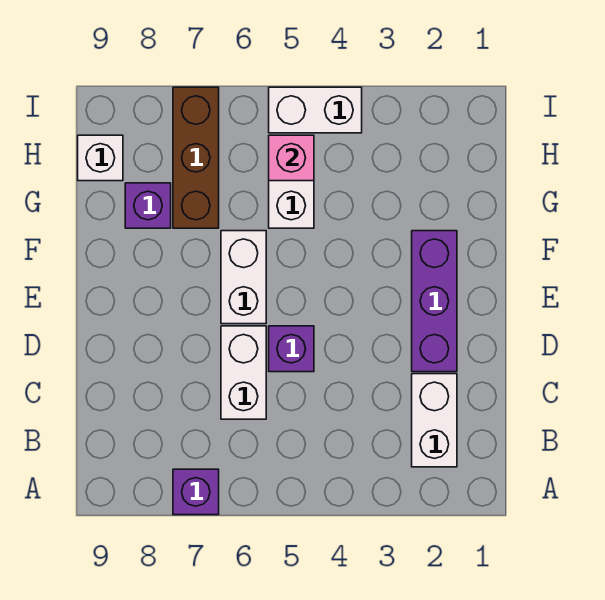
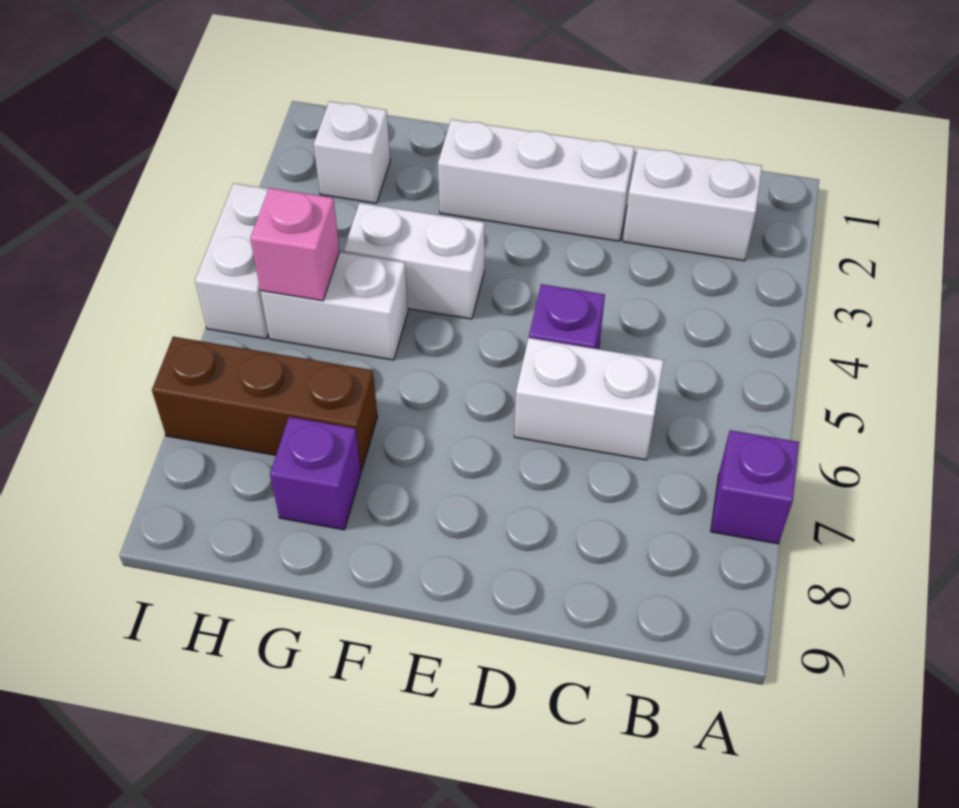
purple brick D2:F2 level 1 -> white brick D2:F2 level 1
white brick E6:F6 level 1 -> white brick F4:G4 level 1
white brick H9 level 1 -> white brick H2 level 1

